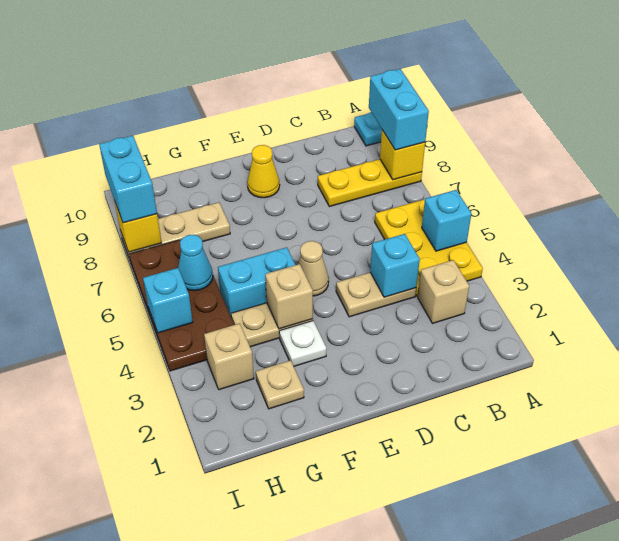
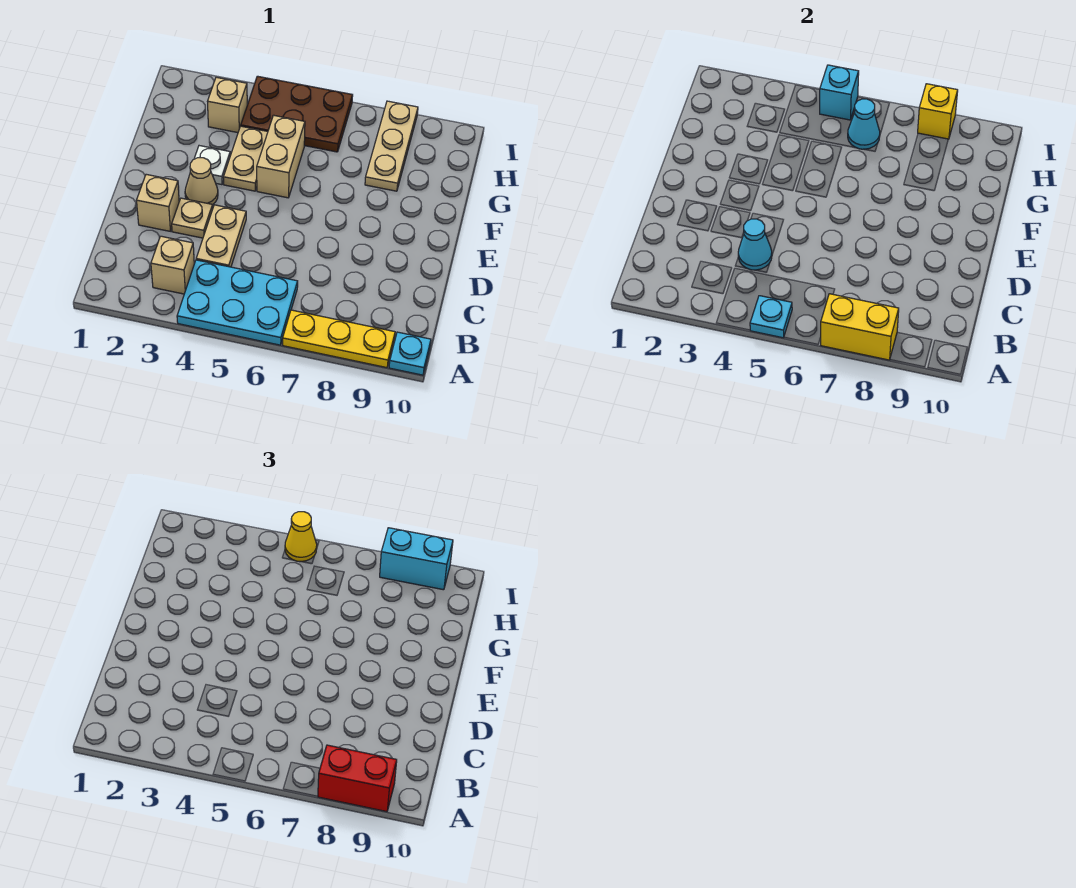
yellow plate A4:B6 level 1 -> cyan plate A4:B6 level 1
cyan brick A5 level 2 -> cyan plate A5 level 2
yellow plate A8:C8 level 1 -> yellow plate A7:A9 level 1
yellow brick A8 level 2 -> yellow brick A7:A8 level 2
cyan brick A8:A9 level 3 -> red brick A8:A9 level 3
cyan brick C4 level 2 -> cyan cone C4 level 2
tan cone E5 level 1 -> tan cone E3 level 1
yellow cone E9 level 1 -> yellow cone I5 level 3
tan brick F4 level 2 -> tan brick D2 level 1
cyan brick F5:G5 level 1 -> tan brick F5:G5 level 1
tan plate G2 level 1 -> tan plate D3 level 1
brown plate H4:I7 level 1 -> brown plate H4:I6 level 1

